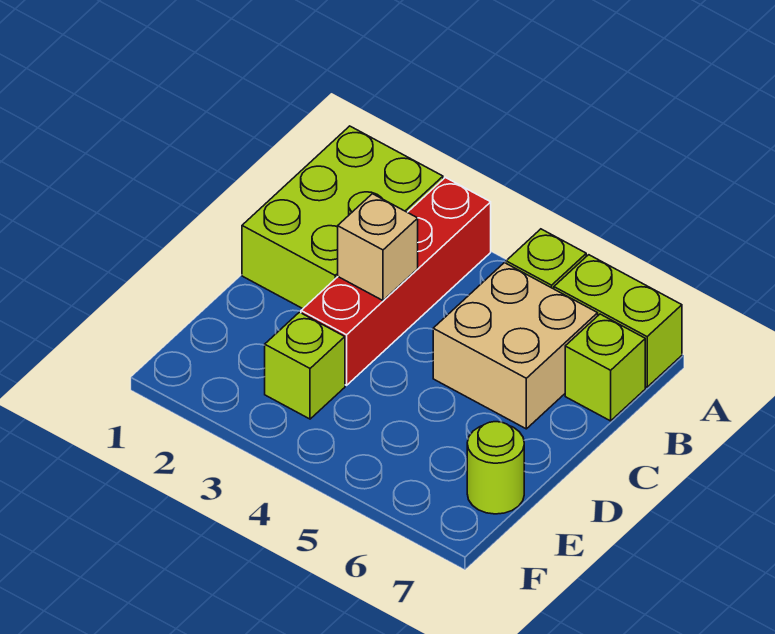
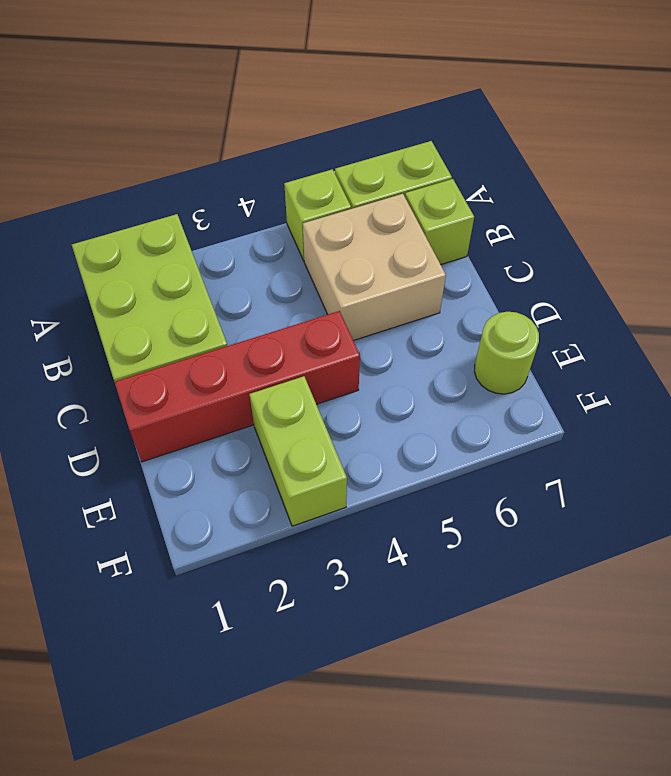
red brick A3:D3 level 1 -> red brick D1:D4 level 1
tan brick C3 level 2 -> none
lime brick E3 level 1 -> lime brick E3:F3 level 1

